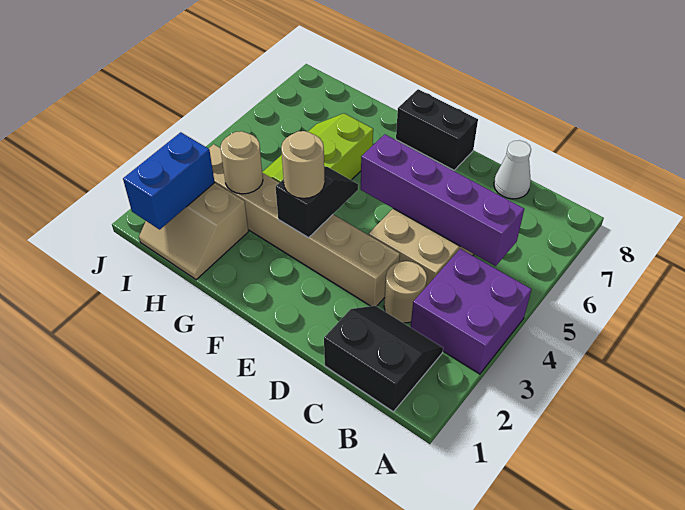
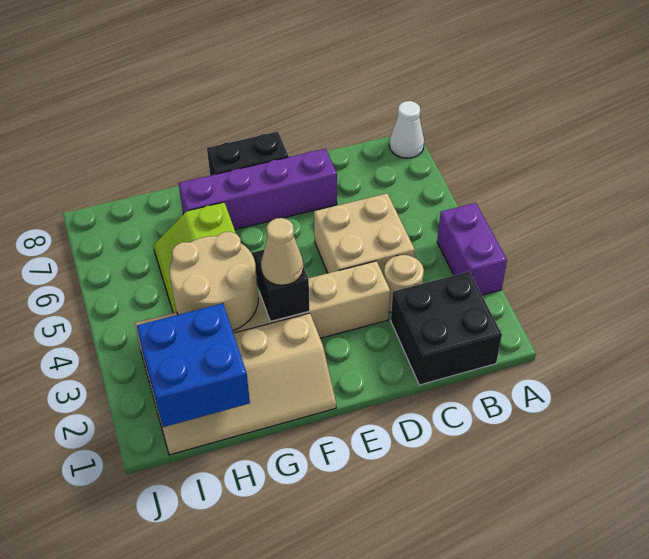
purple brick A3:B4 level 1 -> purple brick A3:A4 level 1
black slope B1:C2 level 1 top 1 -> black brick B1:C2 level 1
purple brick B5:E5 level 2 -> purple brick D7:G7 level 1
white cone C8 level 1 -> white cone A8 level 1
tan round brick F3 level 3 -> tan cone F3 level 3
tan slope H1:I2 level 1 top 2 -> tan slope F1:I2 level 1 top 2
tan round brick H3 level 2 -> tan round brick G3:H4 level 2
blue brick I1:I2 level 2 -> blue brick H1:I2 level 2

